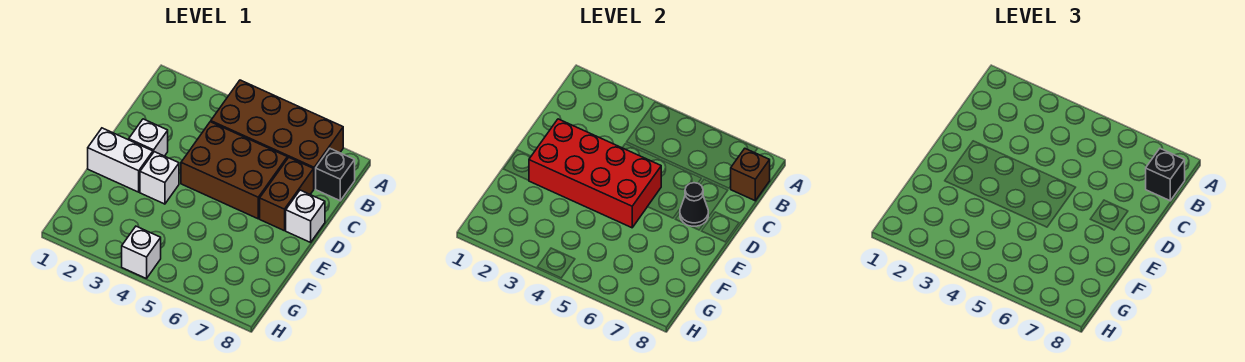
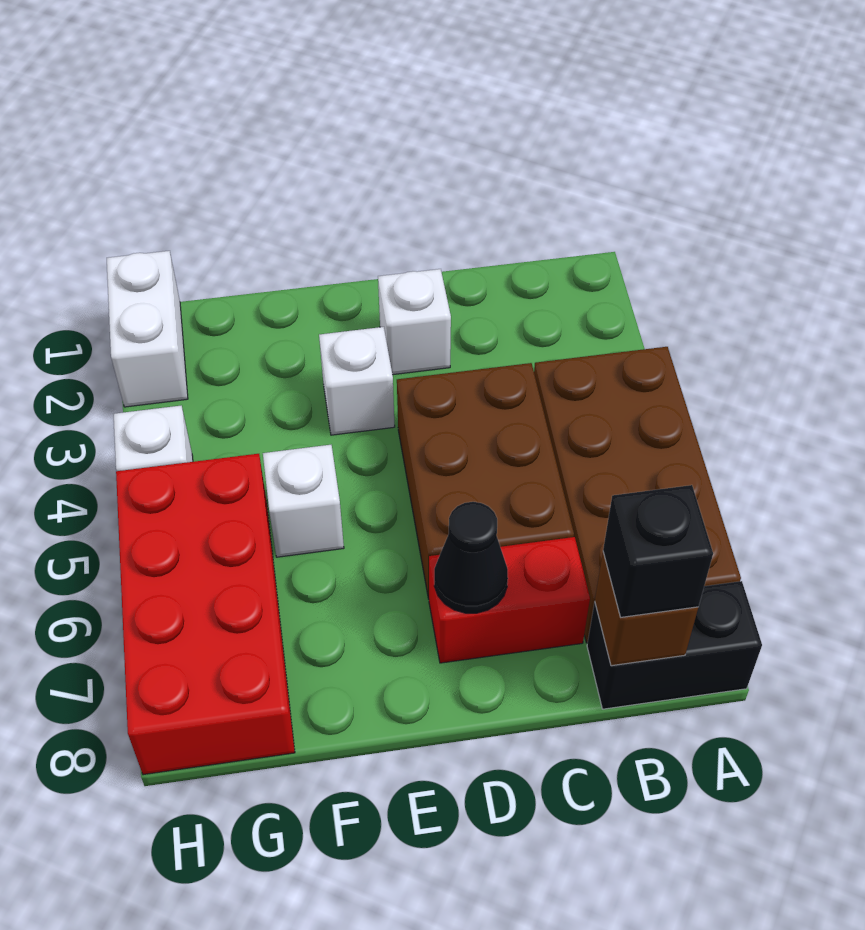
black brick B8 level 1 -> black brick A8:B8 level 1
brown brick C7:D7 level 1 -> red brick C7:D7 level 1
red brick D2:E5 level 2 -> red brick G5:H8 level 1
white brick D8 level 1 -> white brick F5 level 1
white brick E1:E2 level 1 -> white brick H1:H2 level 1

